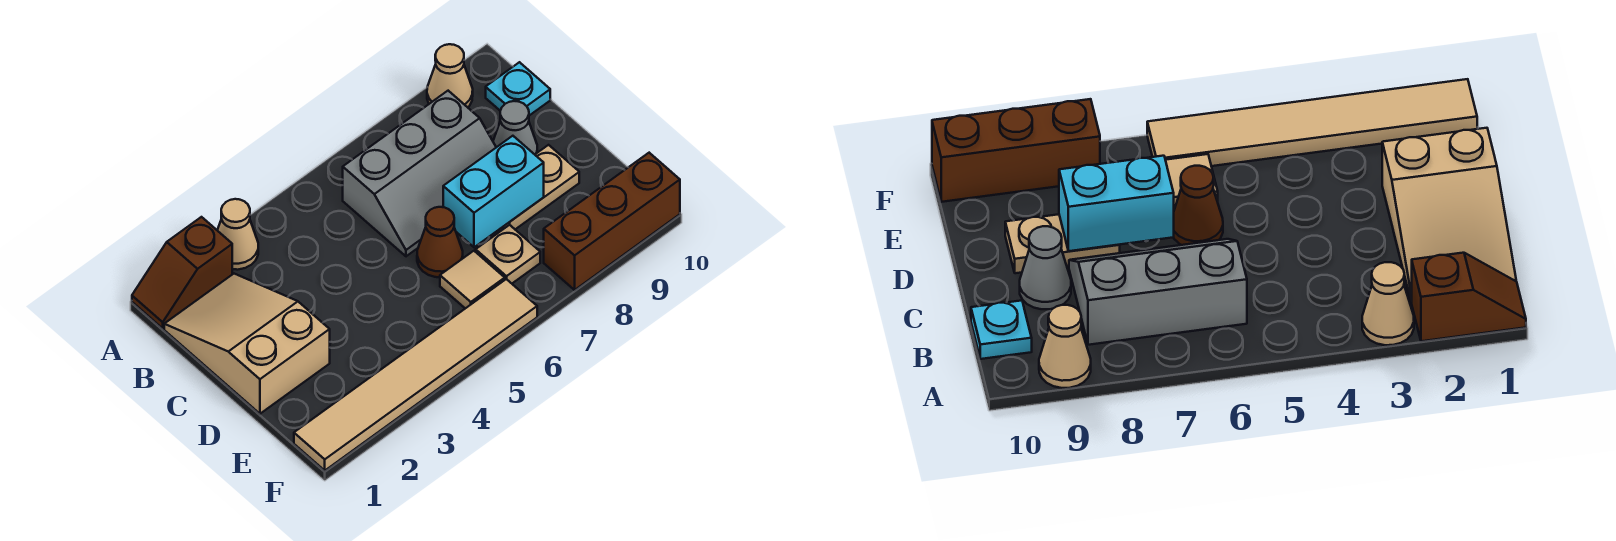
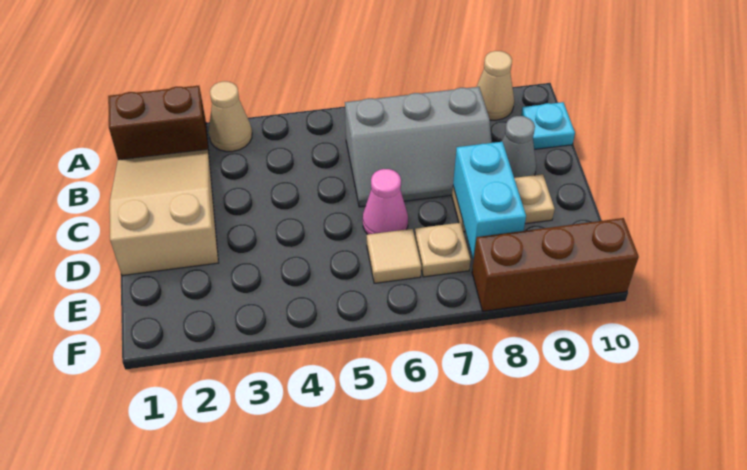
brown slope A1:A2 level 1 top 2 -> brown brick A1:A2 level 1
brown cone D6 level 1 -> pink cone D6 level 1
cyan brick D7:D8 level 2 -> cyan brick D8:E8 level 2
tan tile F1:F6 level 1 -> none

